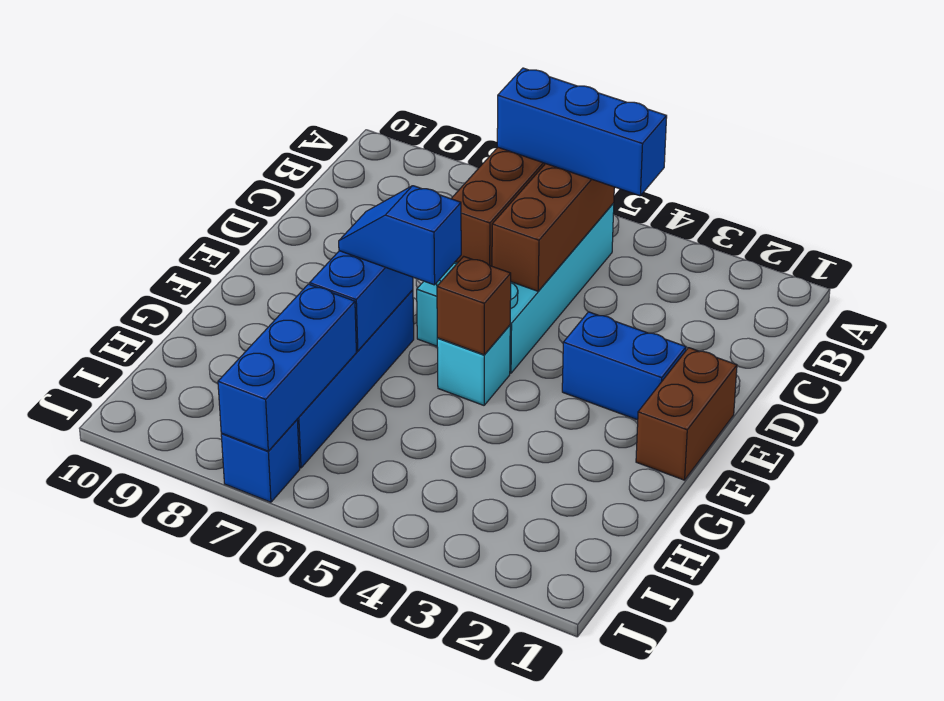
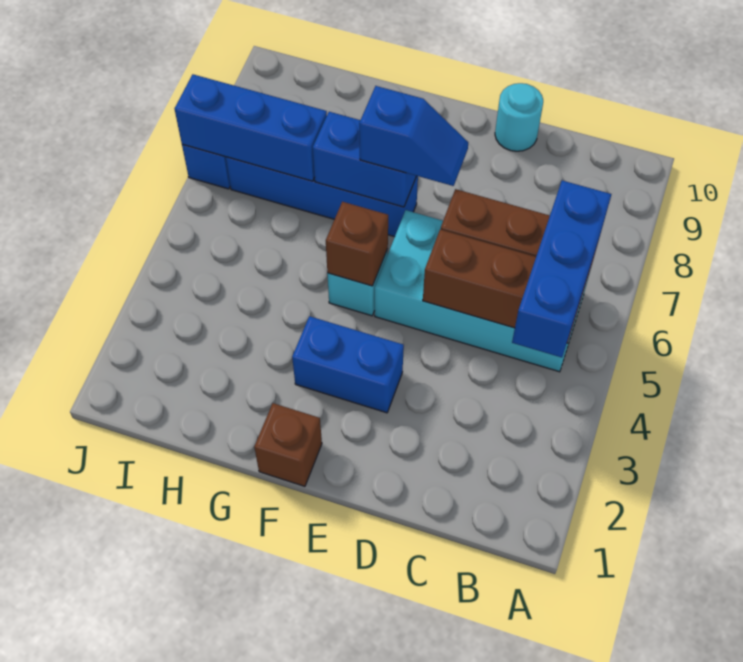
none -> cyan round brick D10 level 1
brown brick E1:F1 level 1 -> brown brick F1 level 1
blue brick E2:E3 level 1 -> blue brick E3:F3 level 1
blue slope F6:F7 level 3 top 6 -> blue slope E7:F7 level 3 top F

